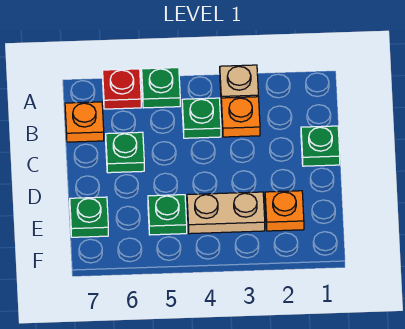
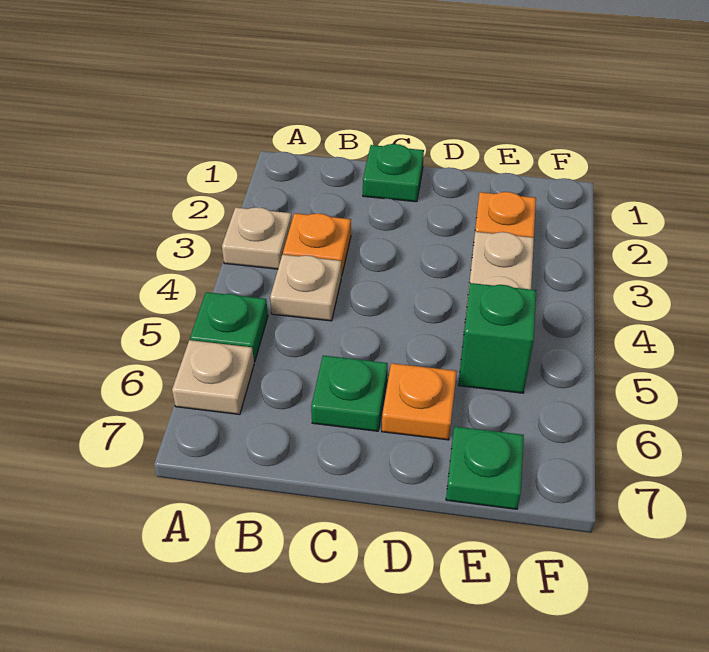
red plate A6 level 1 -> tan plate A6 level 1
green plate B4 level 1 -> tan plate B4 level 1
orange plate B7 level 1 -> orange plate D6 level 1
green plate E5 level 1 -> green brick E5 level 1

